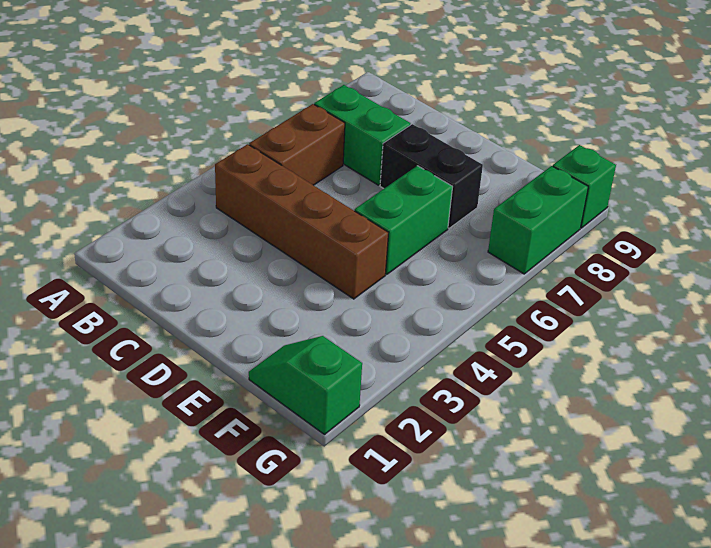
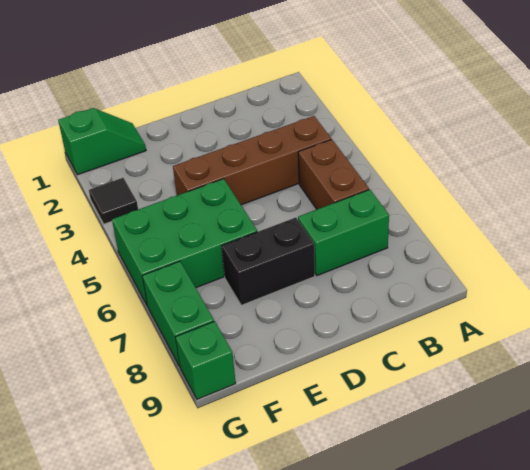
green brick E5:E6 level 1 -> green brick E5:G6 level 1
none -> black tile G3 level 1

